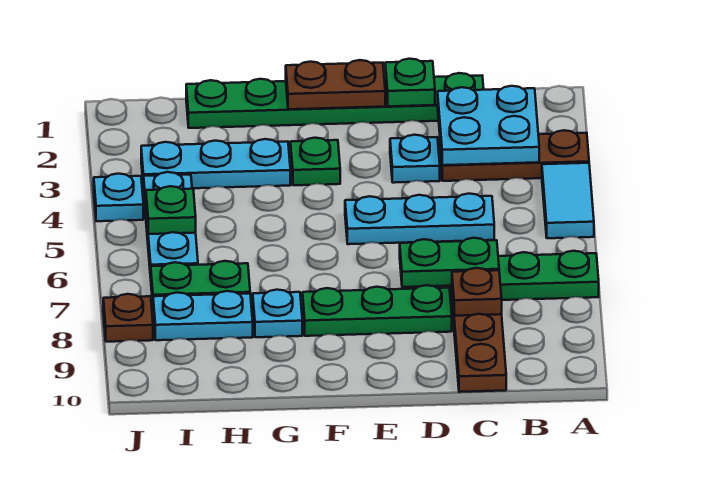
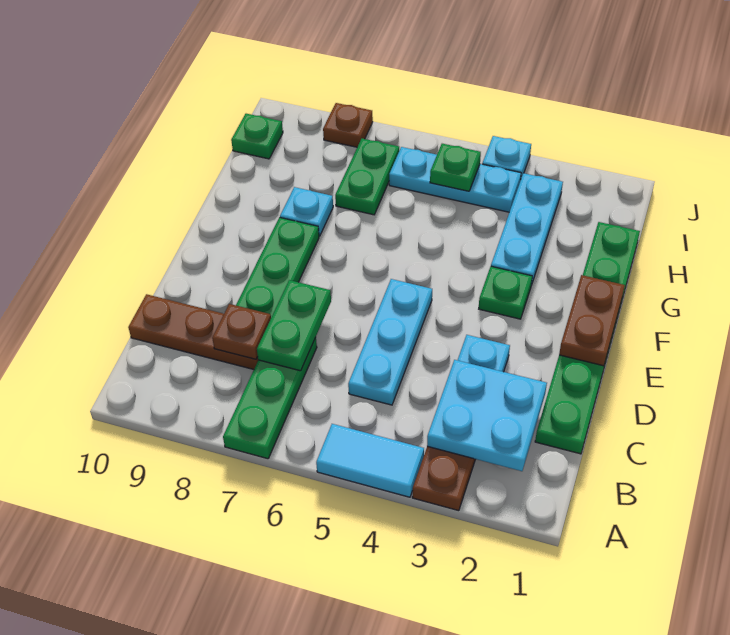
green plate D1 level 2 -> green plate I10 level 1
cyan plate H8:I8 level 1 -> none

